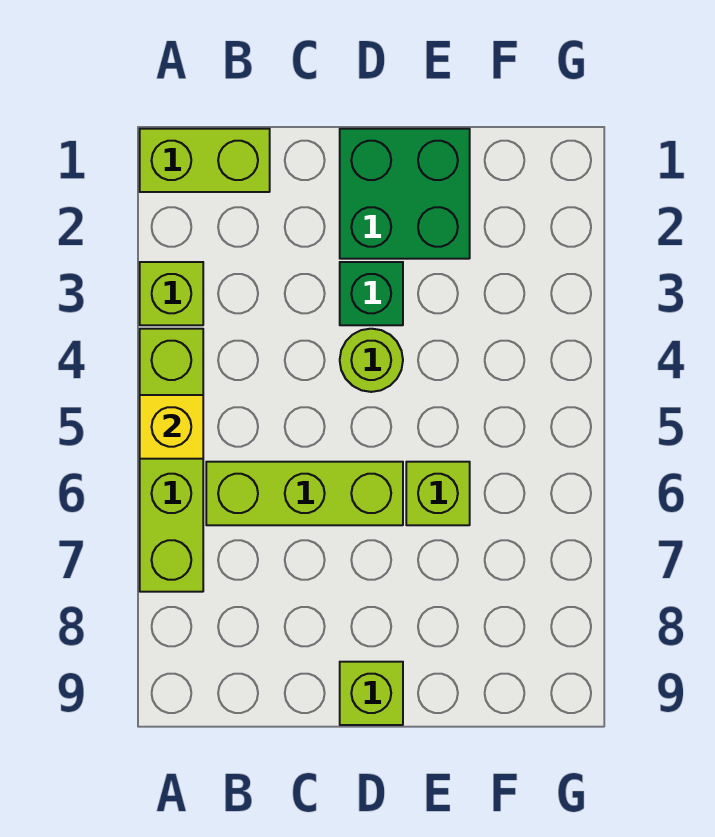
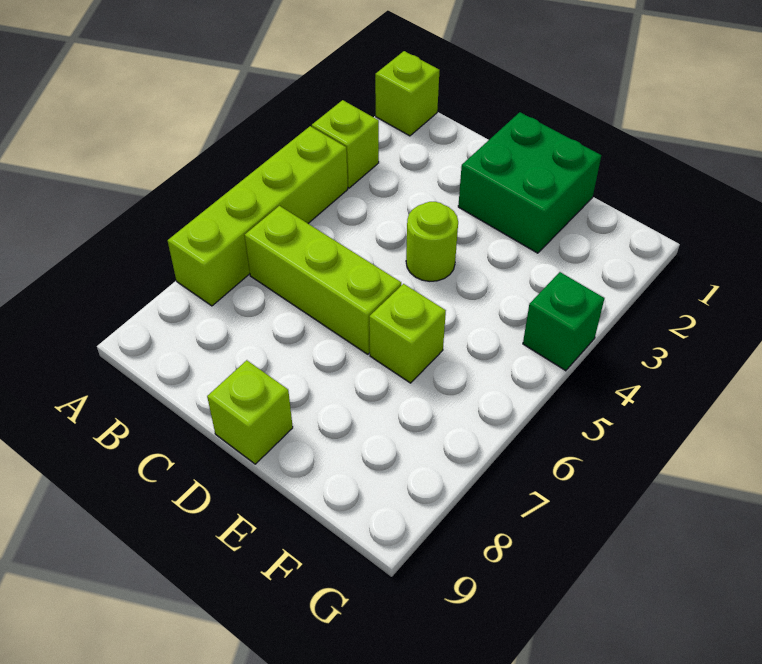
lime brick A1:B1 level 1 -> lime brick A1 level 1
yellow brick A5 level 2 -> none
green brick D3 level 1 -> green brick G4 level 1

